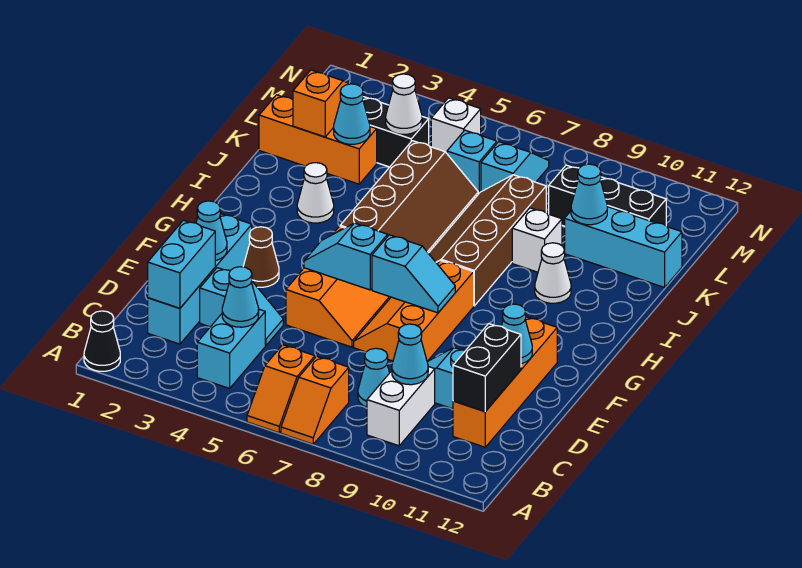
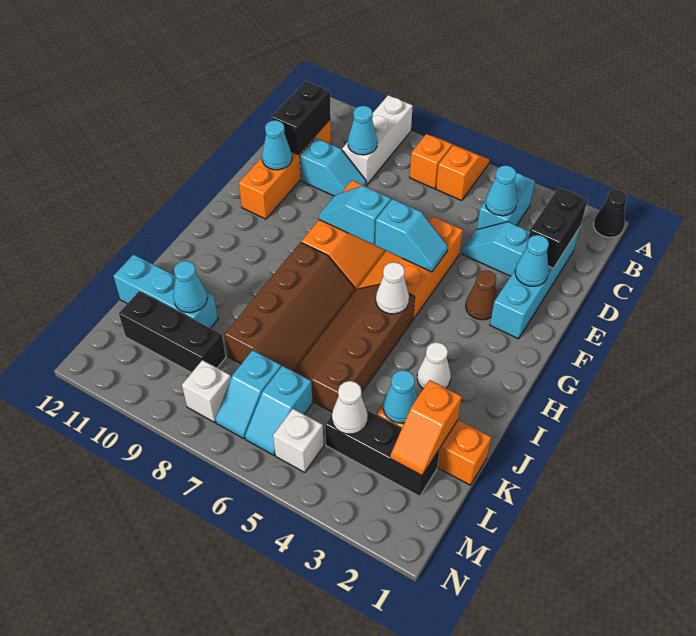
white brick B9:C9 level 1 -> white brick A9:C9 level 1
cyan brick C2:D2 level 2 -> black brick C2:D2 level 2
cyan cone C8 level 1 -> none
white cone I10 level 1 -> white cone H5 level 2
white brick J9 level 1 -> white brick M8 level 1

